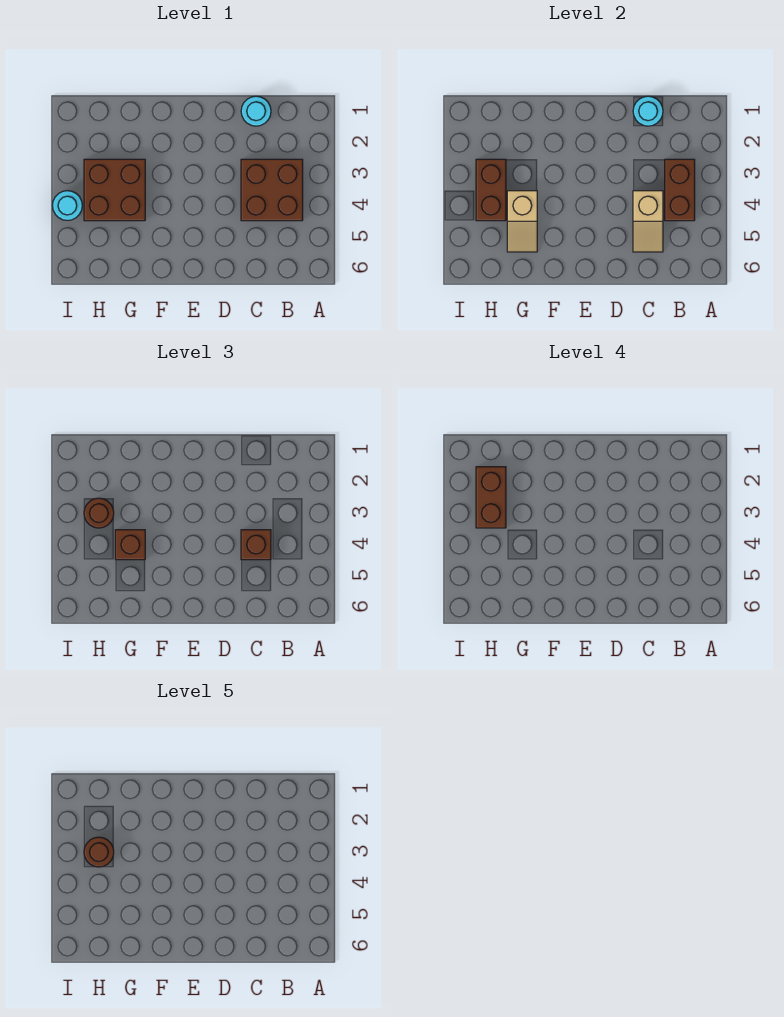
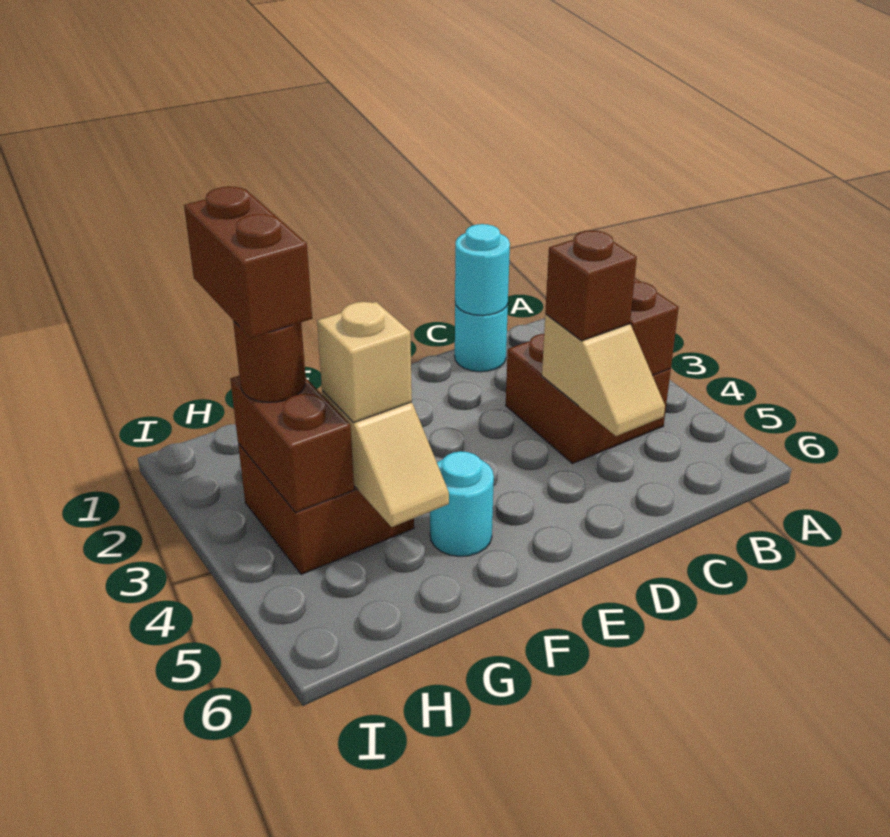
brown brick G4 level 3 -> tan brick G4 level 3
brown round brick H3 level 5 -> none
cyan round brick I4 level 1 -> cyan round brick F5 level 1

